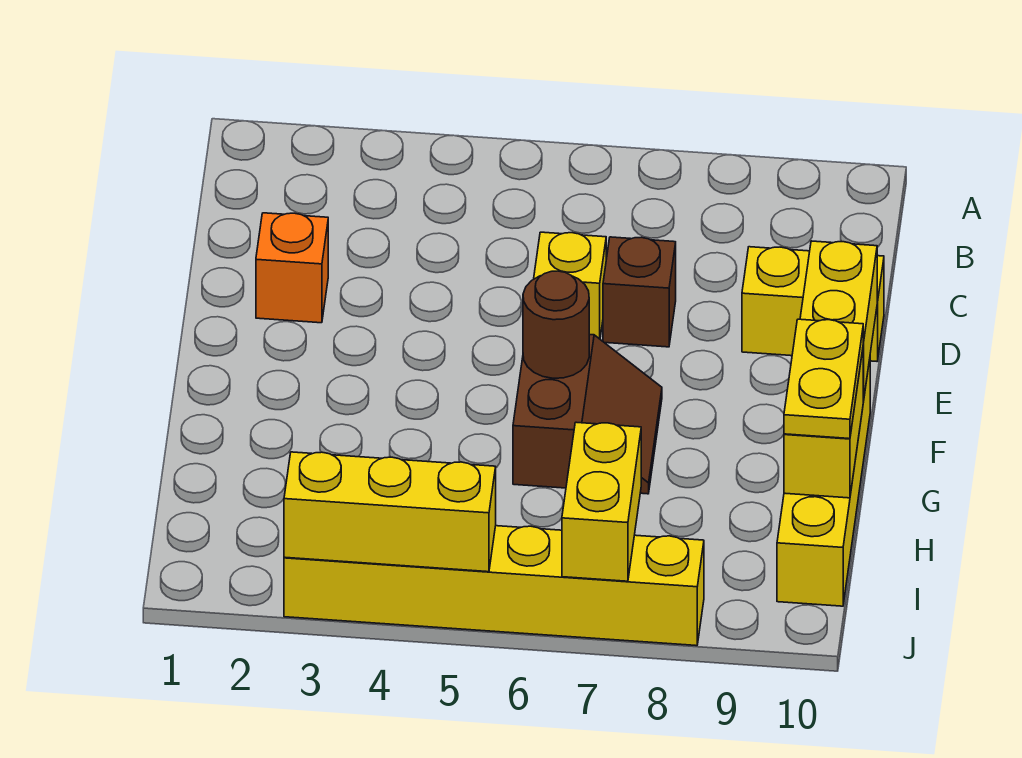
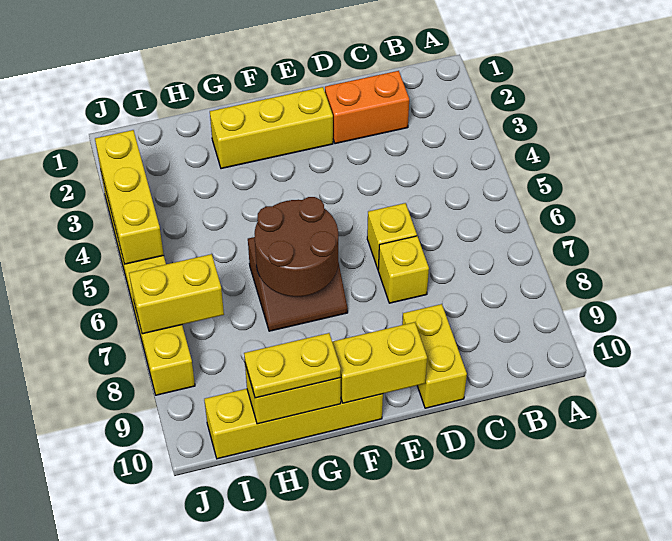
orange brick D2 level 1 -> orange brick C2:D2 level 1
brown brick D7 level 1 -> yellow brick D7 level 1
none -> yellow brick E2:G2 level 1
brown round brick F6 level 2 -> brown round brick F6:G7 level 2

